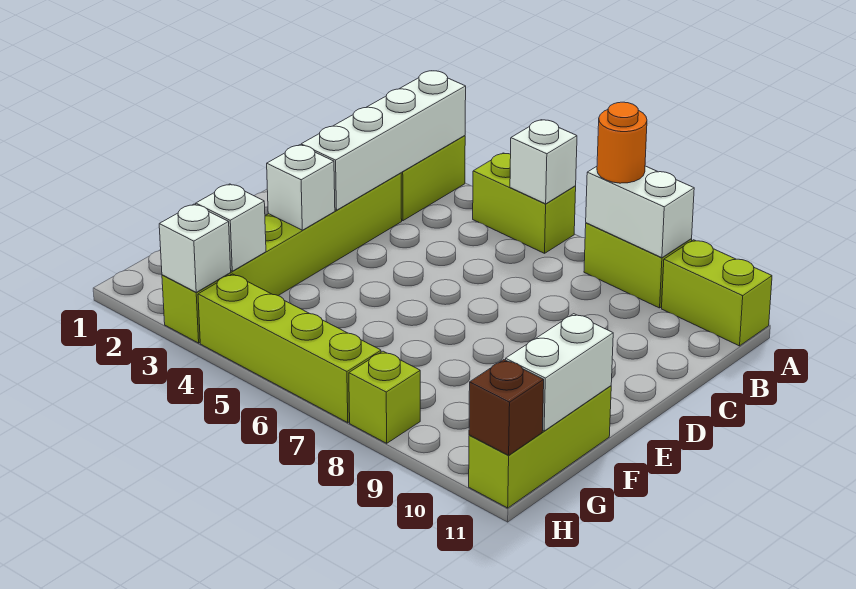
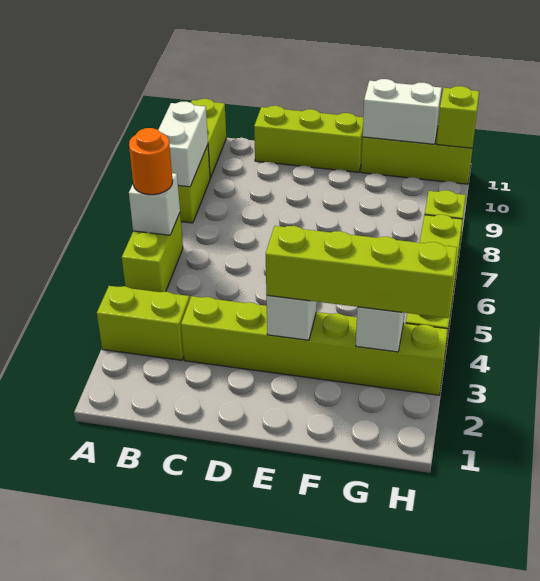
white brick A3:D3 level 2 -> none
orange round brick A8 level 3 -> orange round brick A6 level 3
none -> lime brick C11:E11 level 1
none -> lime brick E3:H3 level 3
white brick H3 level 2 -> none
brown brick H11 level 2 -> lime brick H11 level 2

